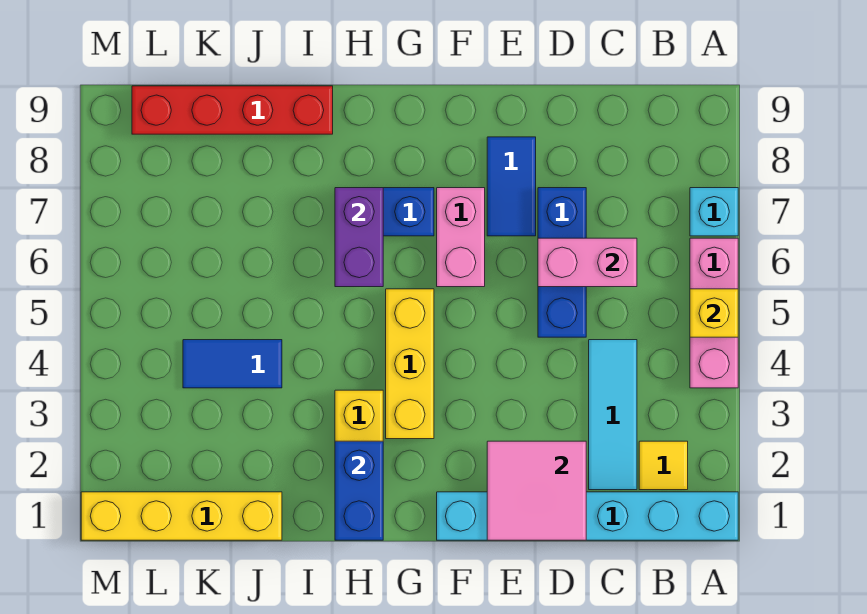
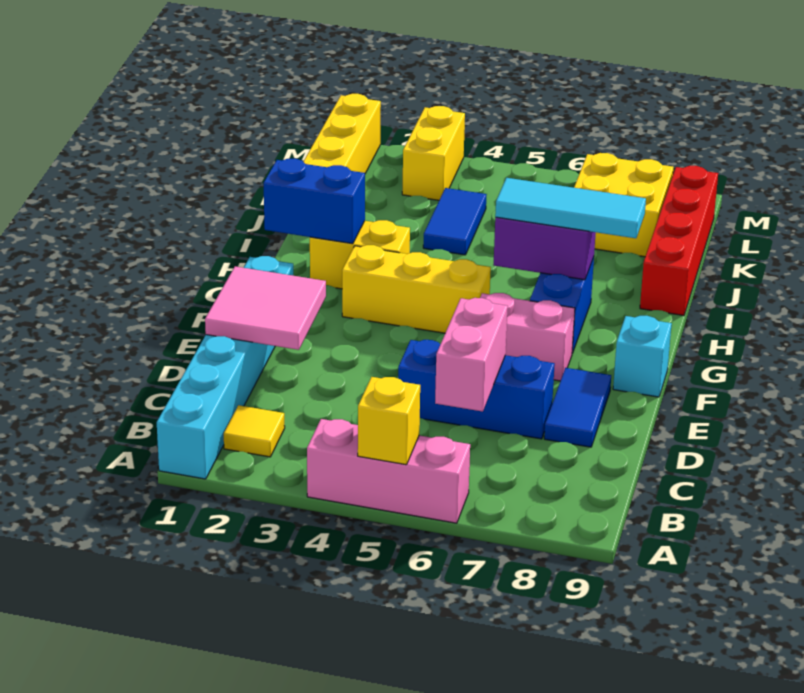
cyan brick A7 level 1 -> cyan brick F9 level 1
cyan tile C2:C4 level 1 -> cyan tile H6:H8 level 3
blue tile E7:E8 level 1 -> blue tile D8:E8 level 1
none -> yellow brick K7:L8 level 1
none -> yellow brick L3:M3 level 1

